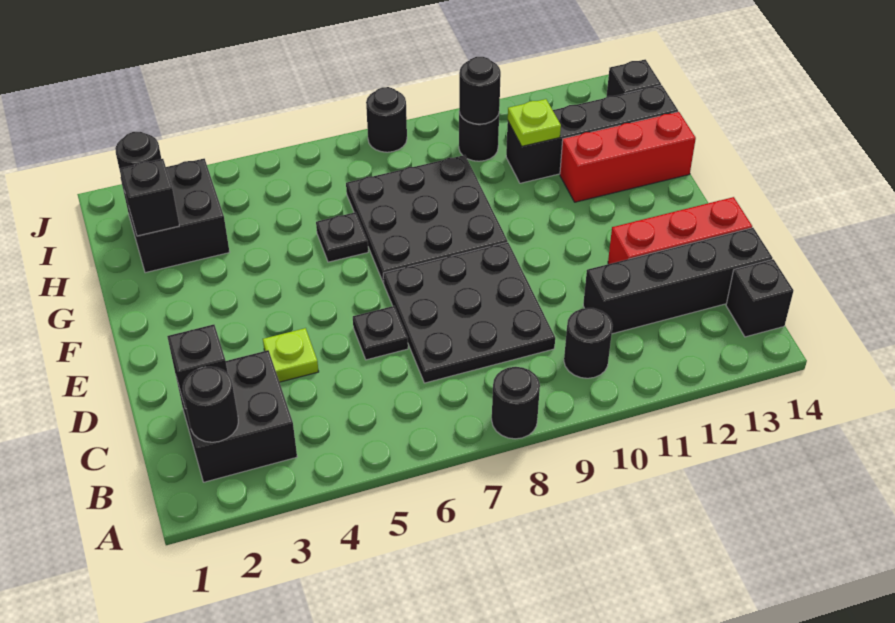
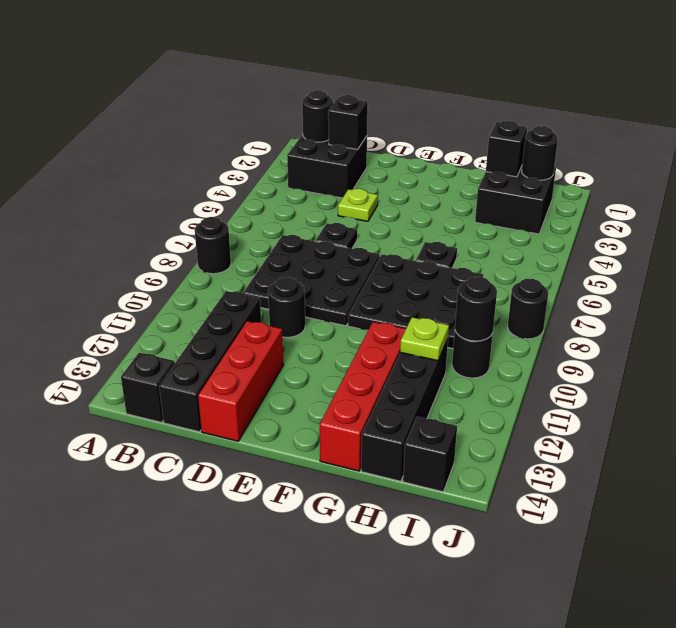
black round brick B10 level 1 -> black round brick D10 level 1
red brick G12:G14 level 1 -> red brick G11:G14 level 1

